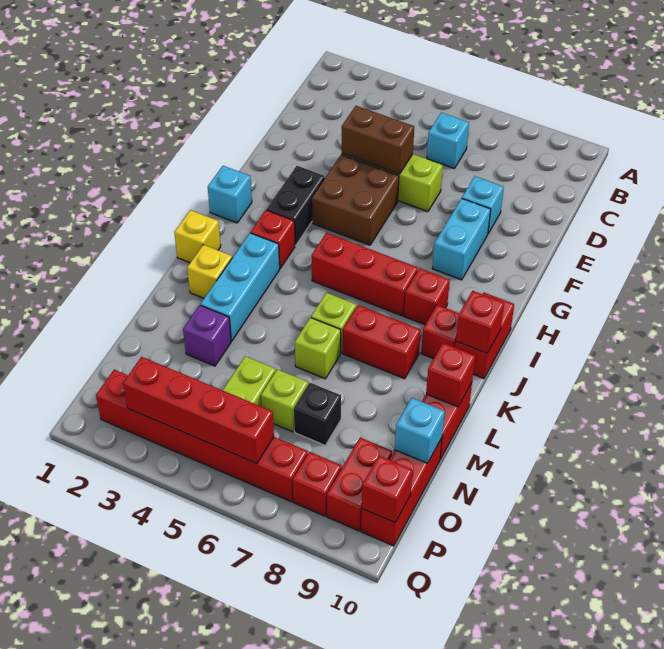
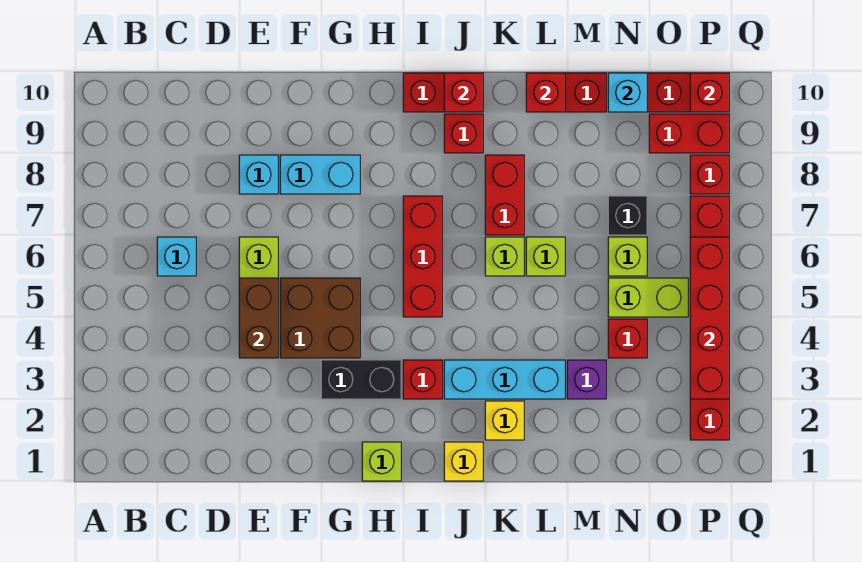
cyan brick H1 level 1 -> lime brick H1 level 1
red brick I8 level 1 -> red brick N4 level 1

